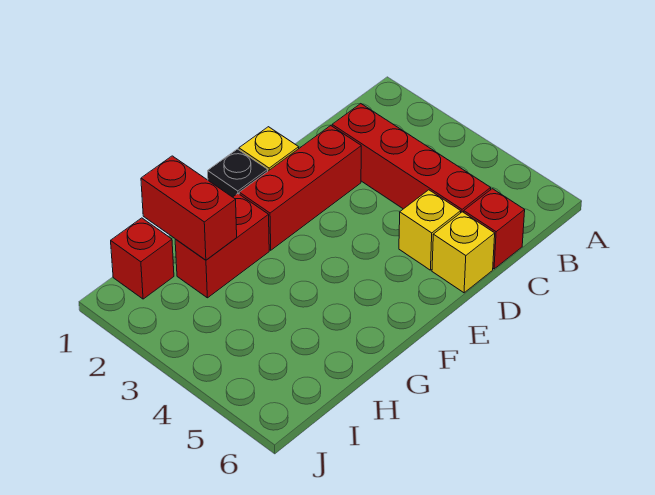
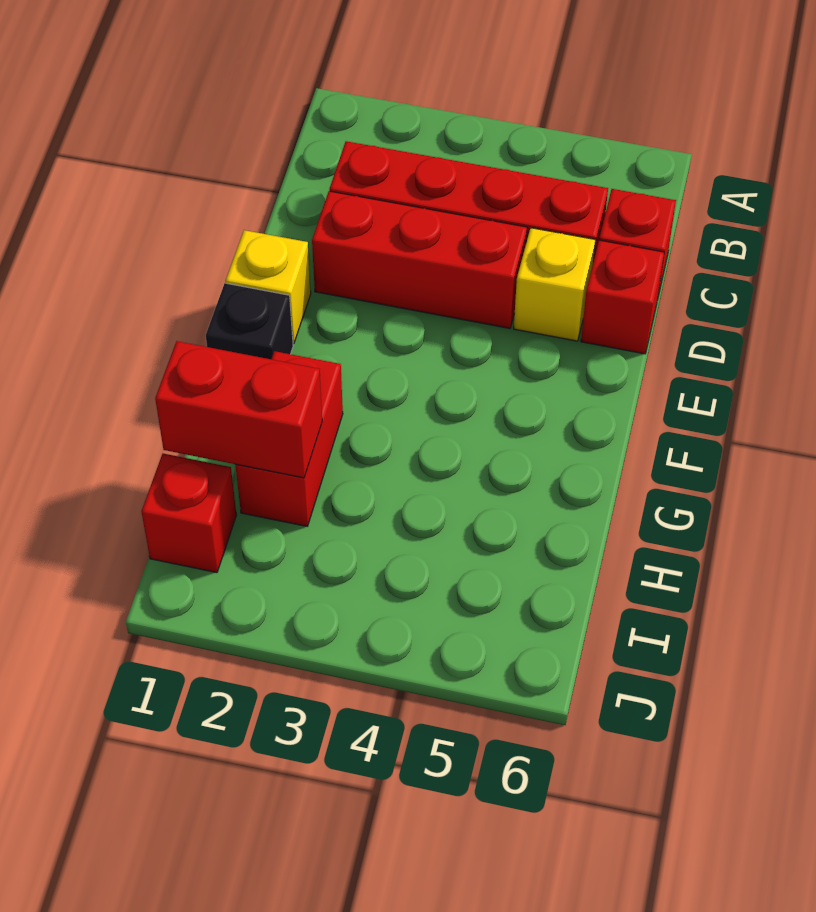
red brick D2:F2 level 1 -> red brick D2:D4 level 1
yellow brick D6 level 1 -> red brick D6 level 1

